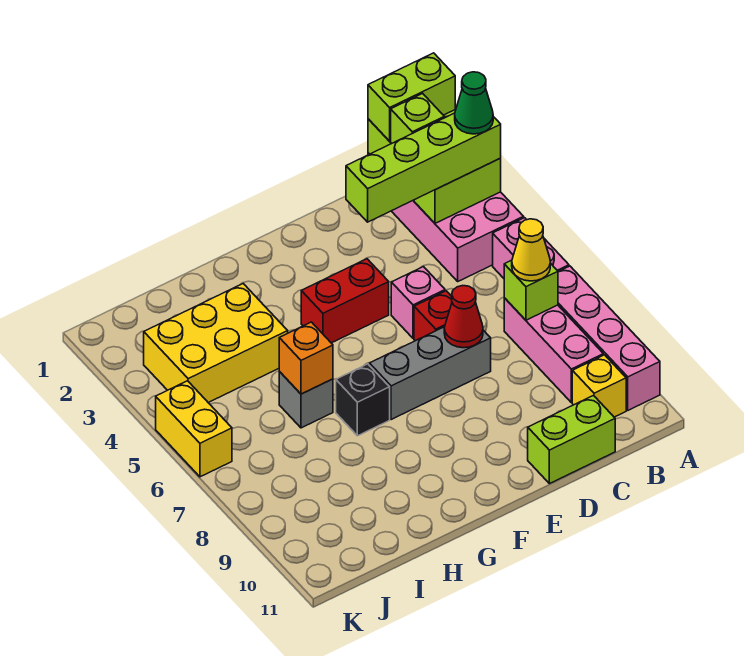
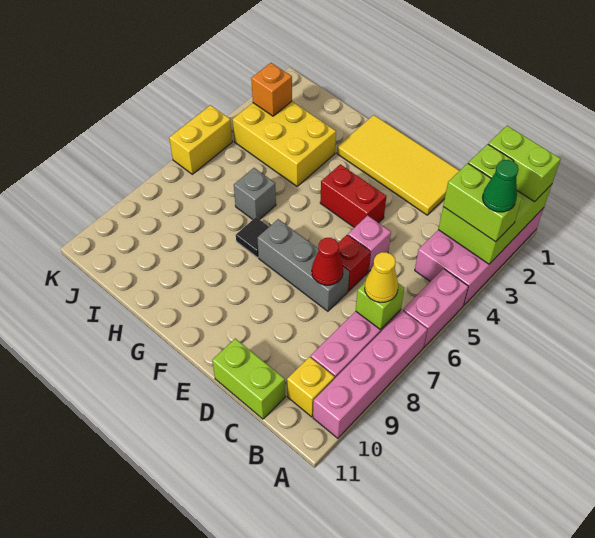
lime brick A3:D3 level 3 -> lime brick A3:B3 level 3
none -> yellow tile D1:G2 level 1
black brick G7 level 1 -> black tile G7 level 1
orange brick H6 level 2 -> orange brick J3 level 2

